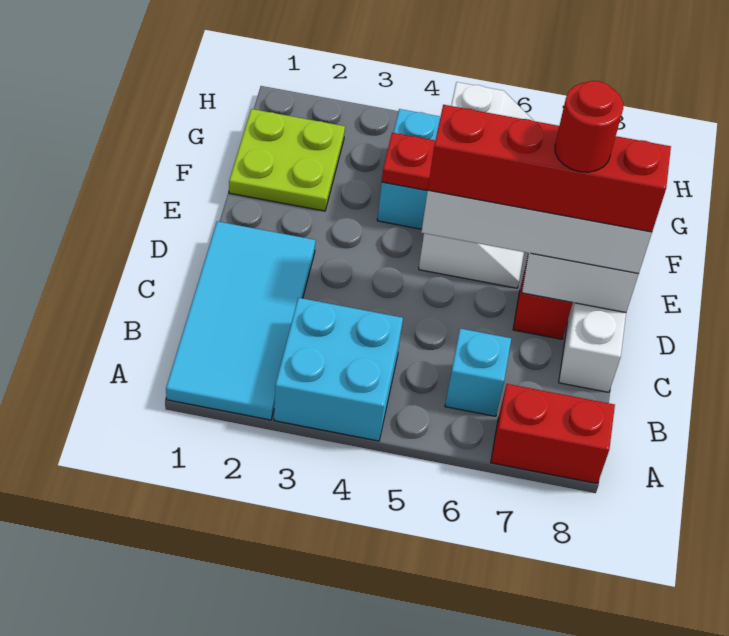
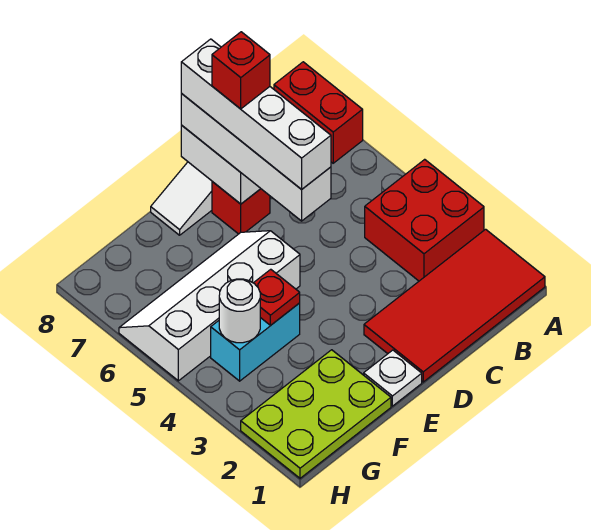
cyan tile A1:D2 level 1 -> red tile A1:D2 level 1
cyan brick A3:B4 level 1 -> red brick A3:B4 level 1
cyan brick B6 level 1 -> none
red brick D5:D8 level 4 -> white brick D5:D8 level 4
red round brick D7 level 5 -> red brick D7 level 5
none -> white plate E1 level 1
lime plate F1:G2 level 1 -> lime plate F1:H2 level 1
none -> white round brick G4 level 2

